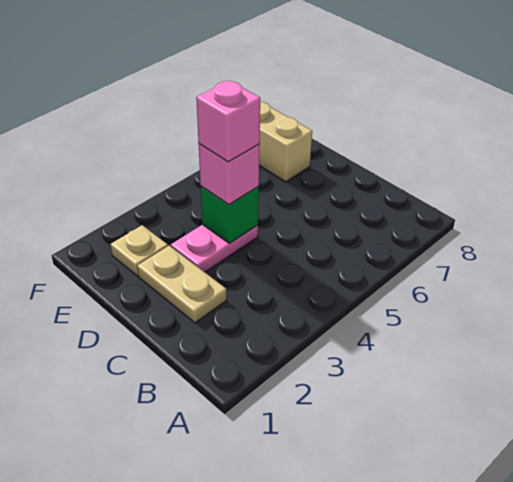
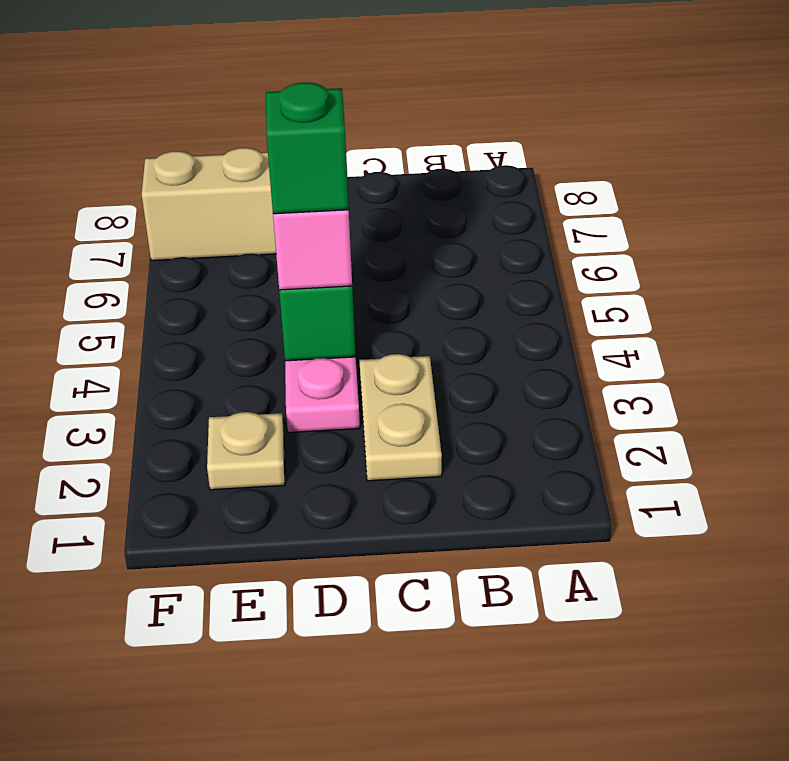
tan plate C2:D2 level 1 -> tan plate C2:C3 level 1
pink brick D4 level 4 -> green brick D4 level 4

